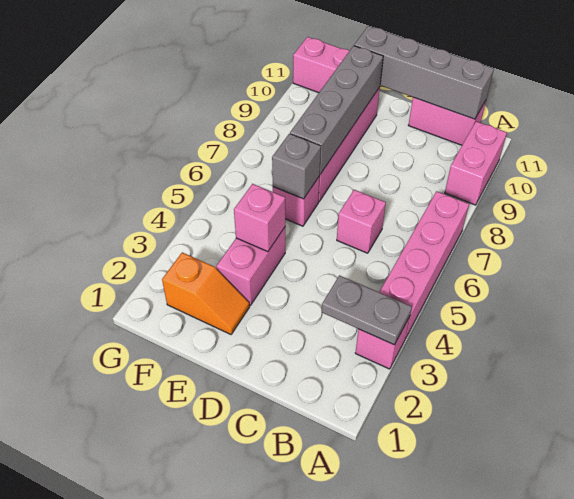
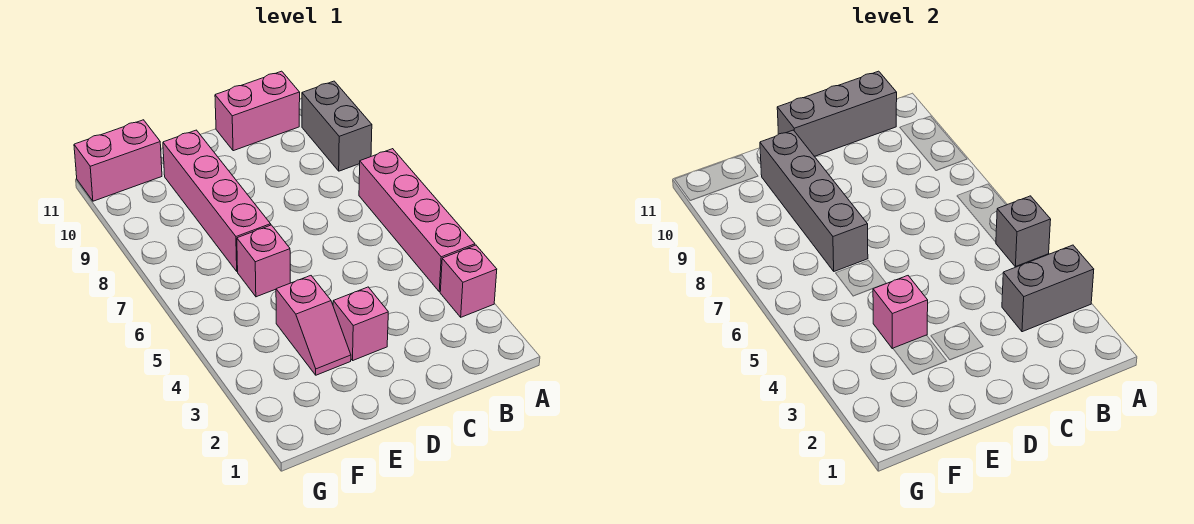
grey plate A3:B3 level 2 -> grey brick A3:B3 level 2
pink brick A9:A10 level 1 -> grey brick A9:A10 level 1
grey brick B11:E11 level 2 -> grey brick B11:D11 level 2
pink brick C6 level 1 -> pink brick D3 level 1
orange slope E2:F2 level 1 top F -> none
pink brick E3:E4 level 1 -> pink slope E3:E4 level 1 top 4
grey brick E6 level 2 -> grey brick A5 level 2

